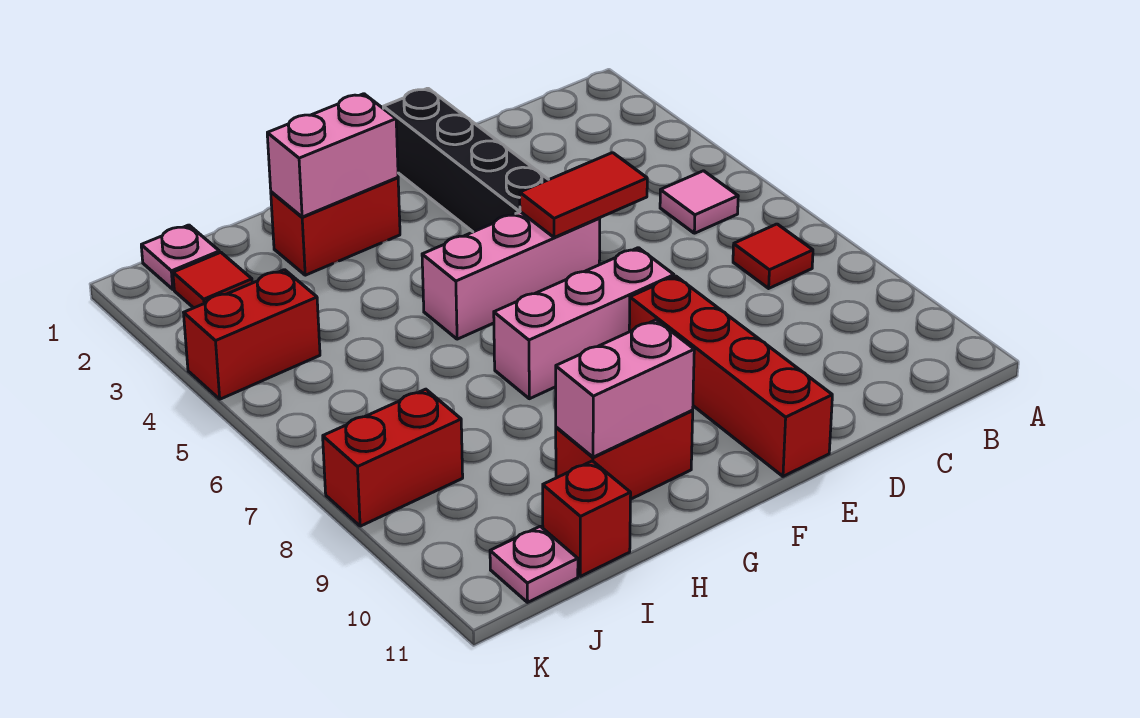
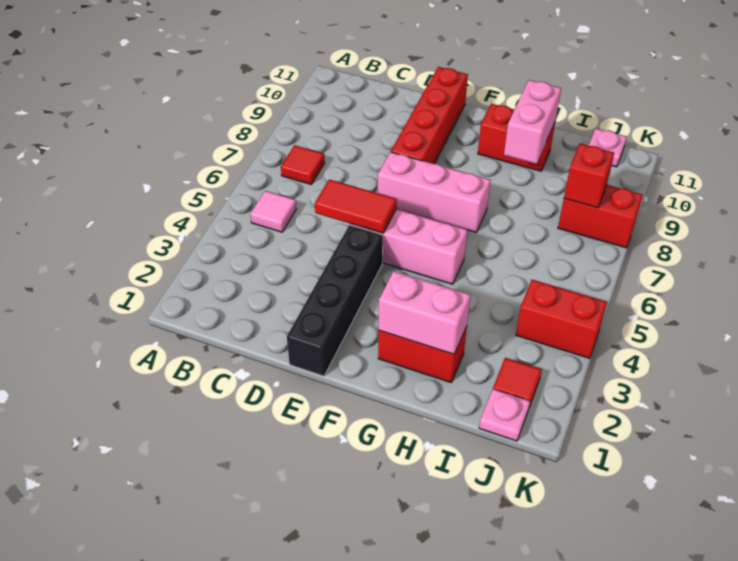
pink brick G10:H10 level 2 -> pink brick H9:H10 level 2
red brick I11 level 1 -> red brick J8 level 2

